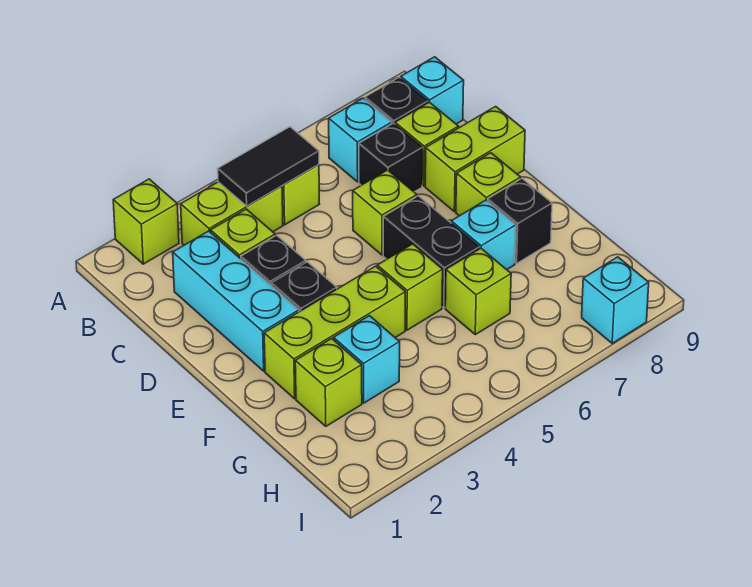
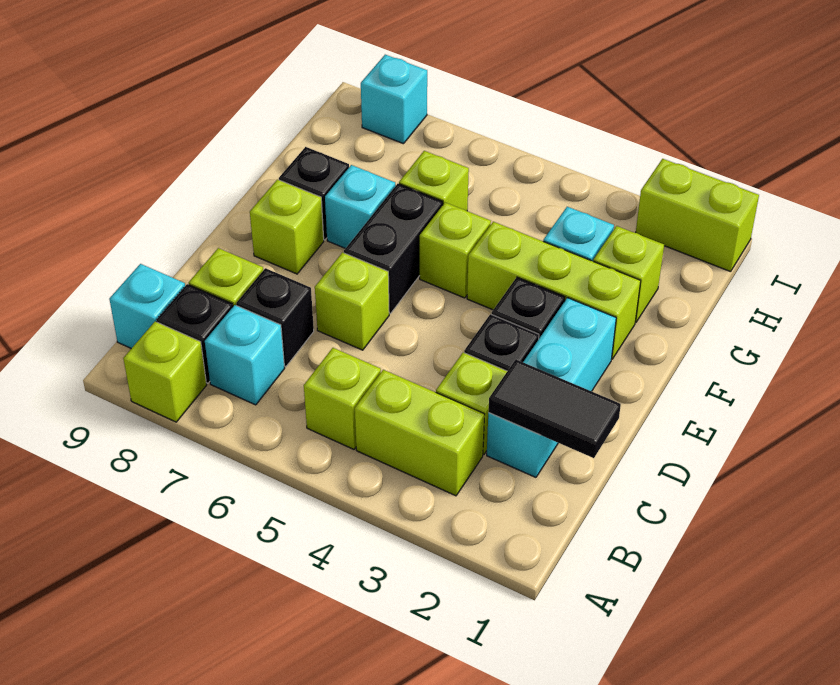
lime brick A2 level 1 -> lime brick A8 level 1
black tile B4:B5 level 2 -> black tile C1:C2 level 2
lime brick D8:D9 level 1 -> lime brick I1:I2 level 1

